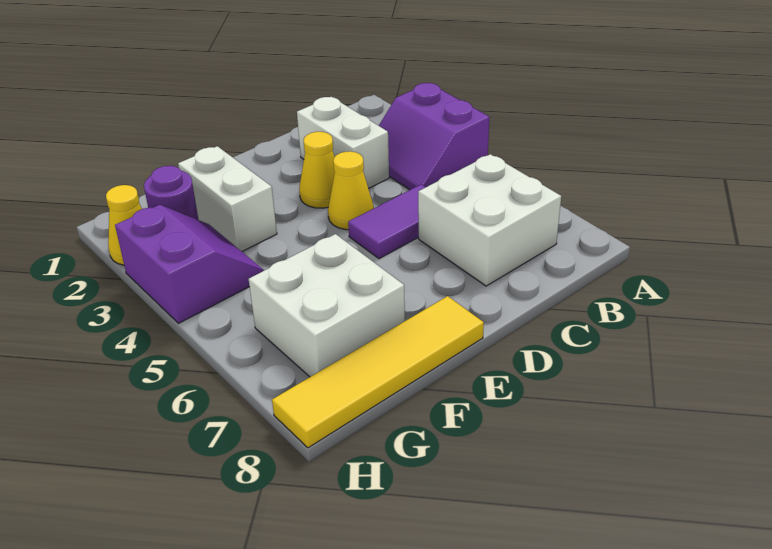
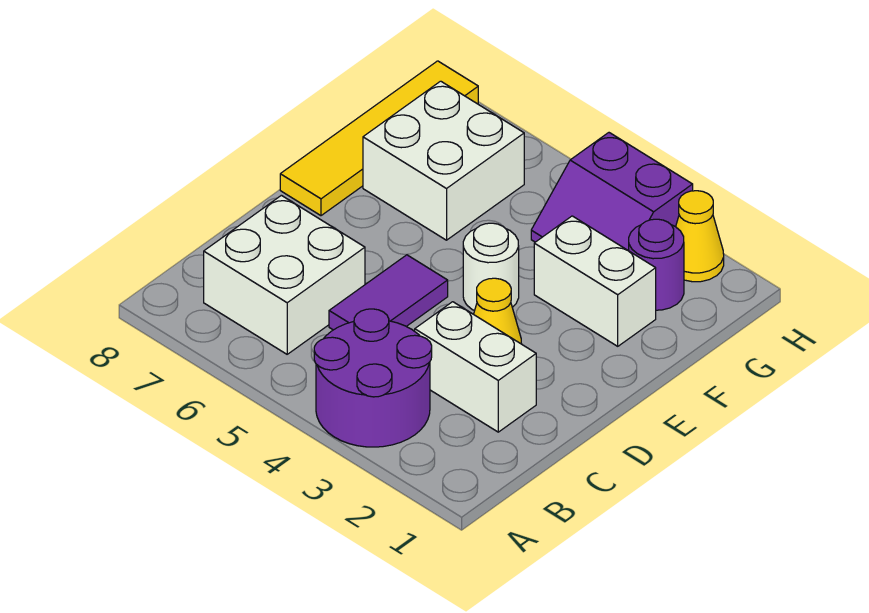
purple slope A3:B4 level 1 top A -> purple round brick A3:B4 level 1
yellow cone D4 level 1 -> none
none -> white round brick E4 level 1

